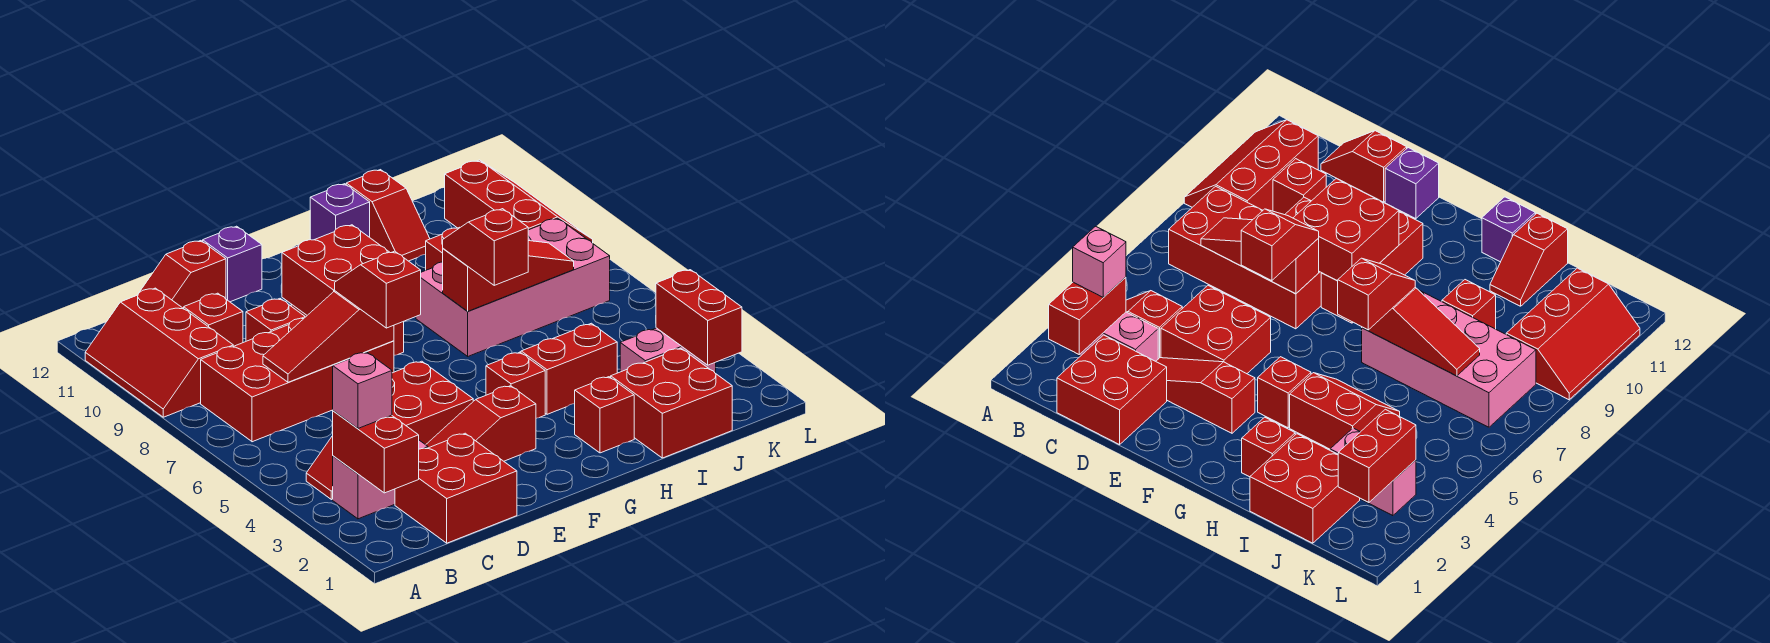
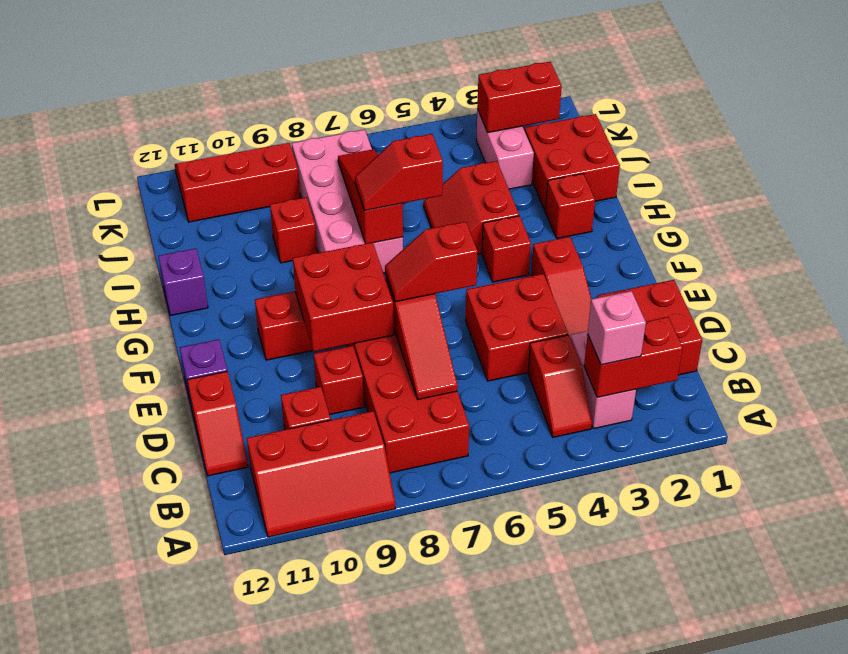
red slope I11:I12 level 1 top 12 -> none

